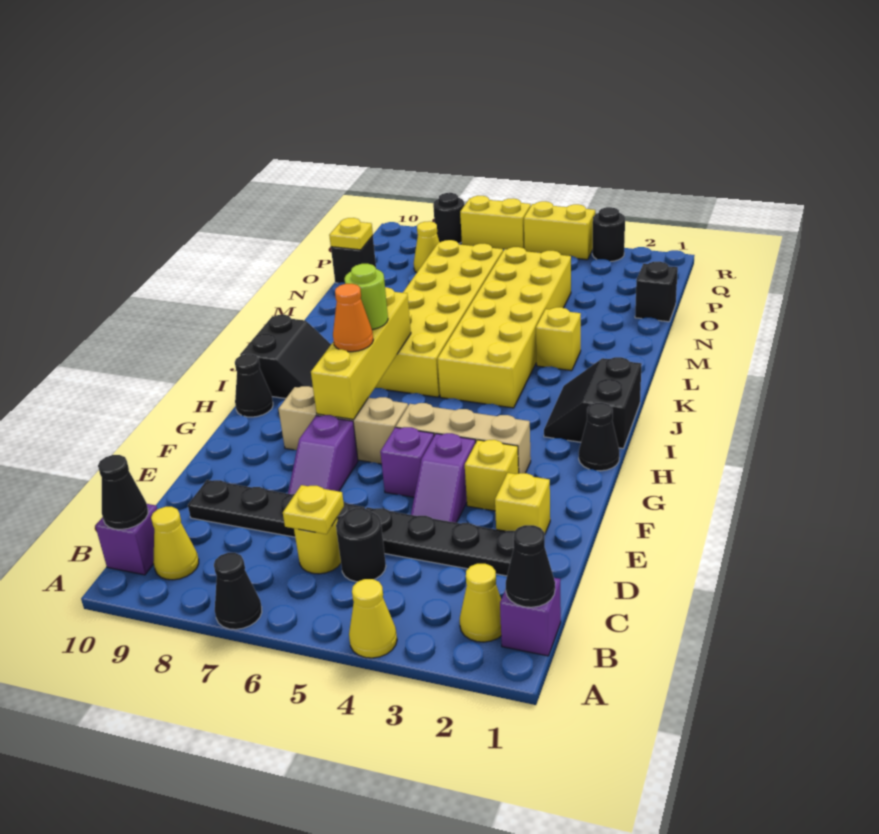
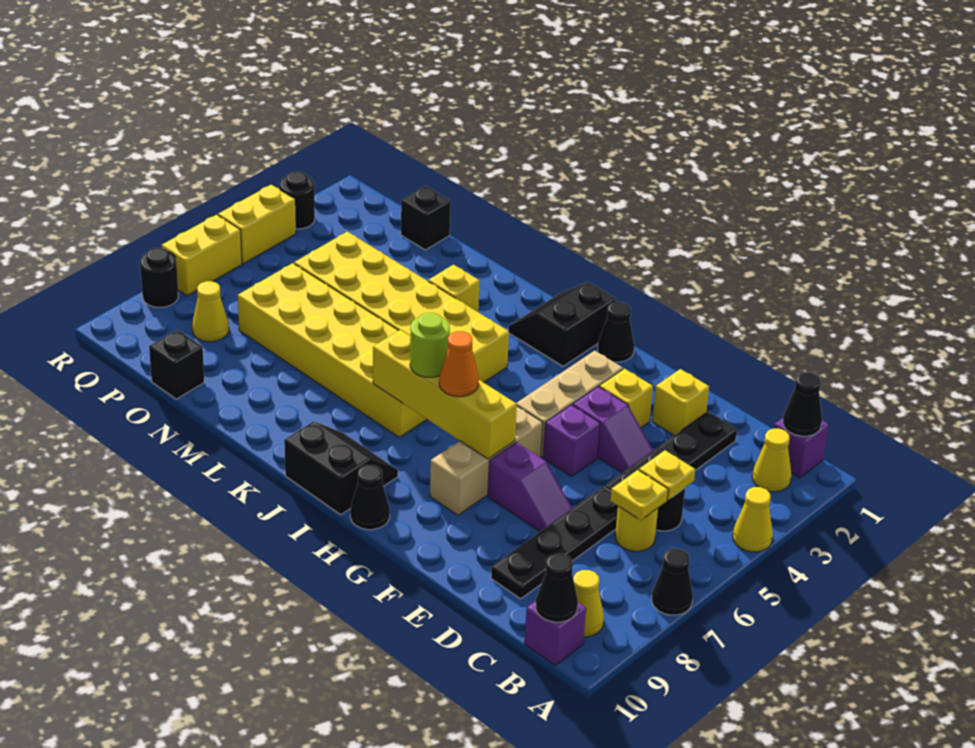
black slope I1:J2 level 1 top 1 -> black slope I1:J2 level 1 top I
yellow plate O10 level 2 -> yellow plate C5 level 2

